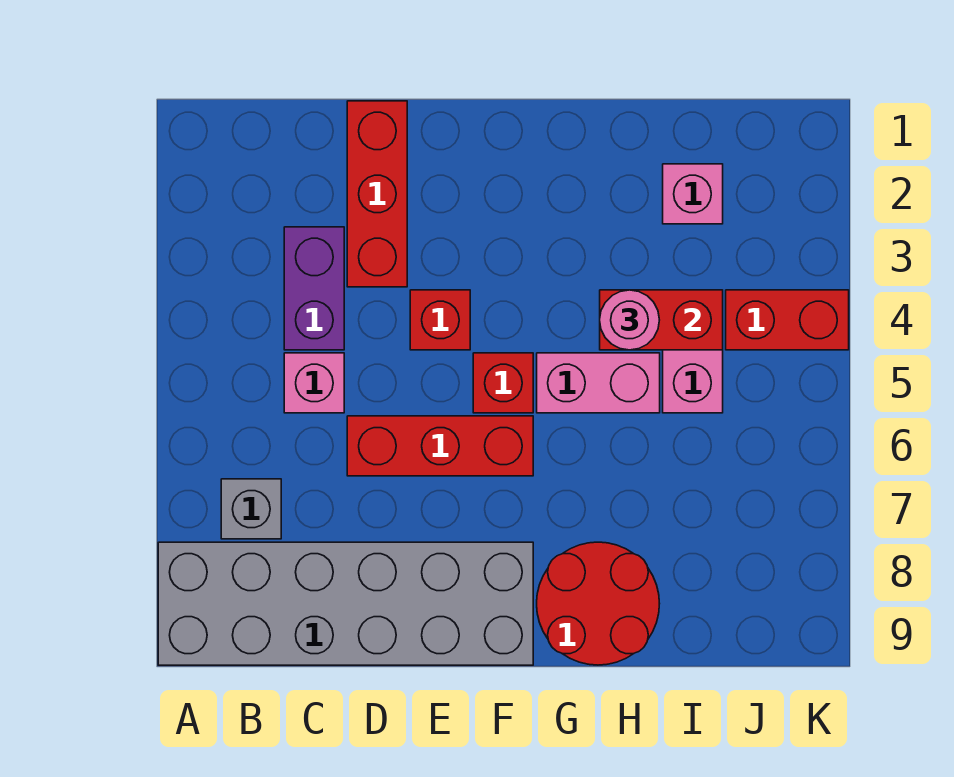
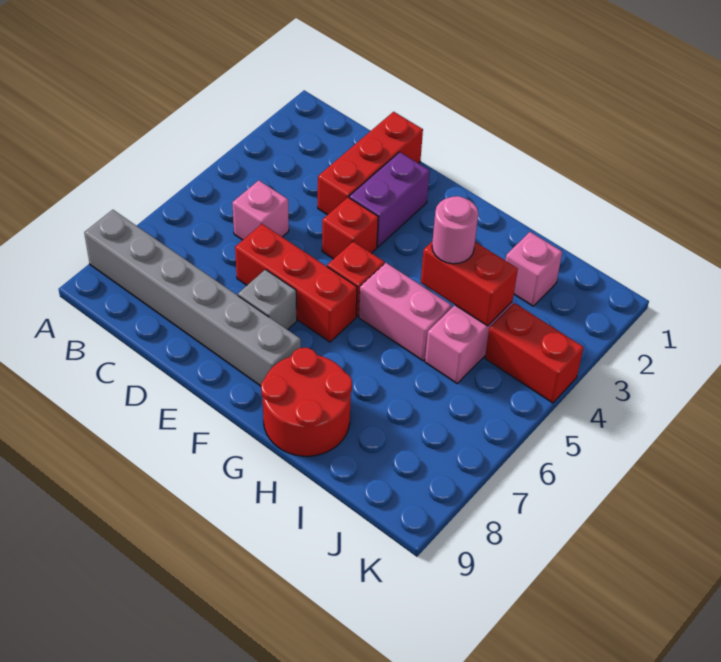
grey brick A8:F9 level 1 -> grey brick A8:F8 level 1
grey brick B7 level 1 -> grey brick E7 level 1
purple brick C3:C4 level 1 -> purple brick E2:E3 level 1

